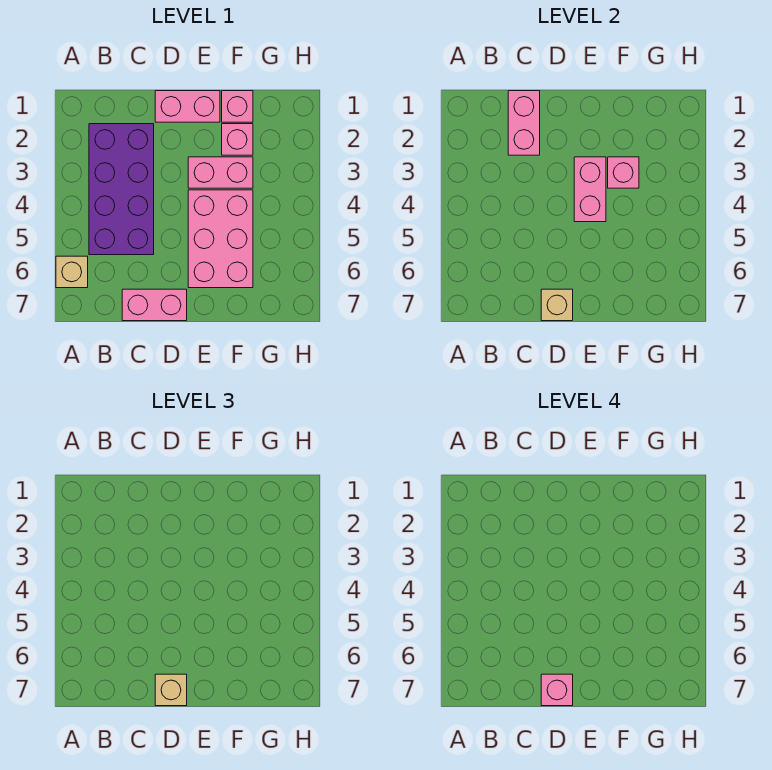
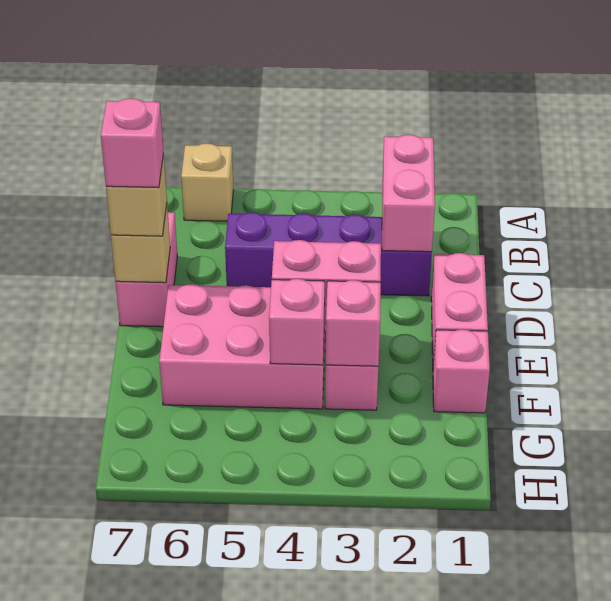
purple brick B2:C5 level 1 -> purple brick C2:C5 level 1
pink brick C1:C2 level 2 -> pink brick B2:C2 level 2
pink brick F2 level 1 -> pink brick F4 level 2

